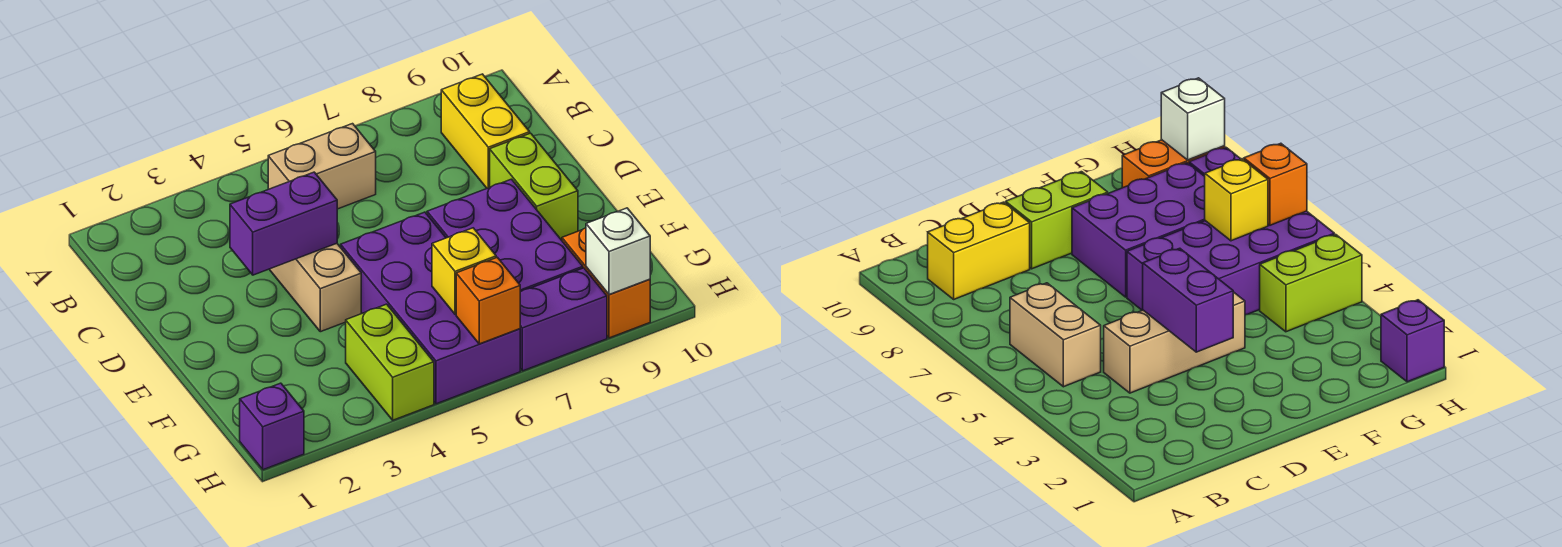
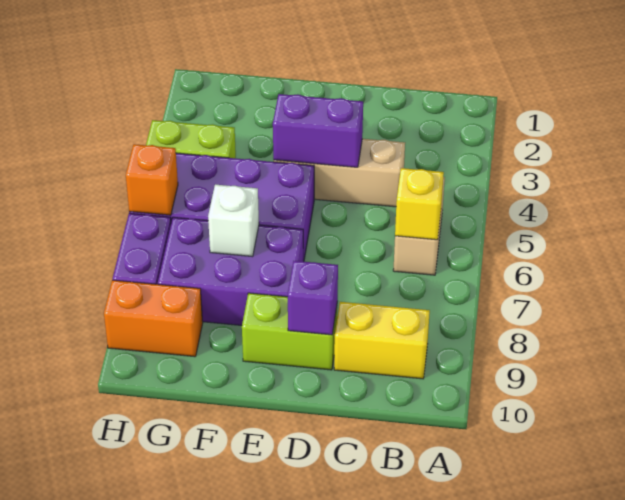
purple brick D3:D4 level 2 -> purple brick D4:E4 level 2
yellow brick G6 level 2 -> yellow brick B6 level 2
purple brick H1 level 1 -> purple brick D9 level 2
white brick H9 level 2 -> white brick F7 level 2

